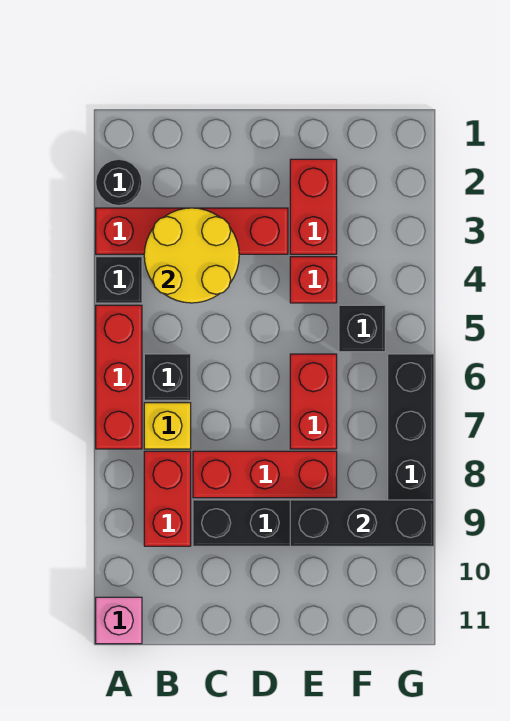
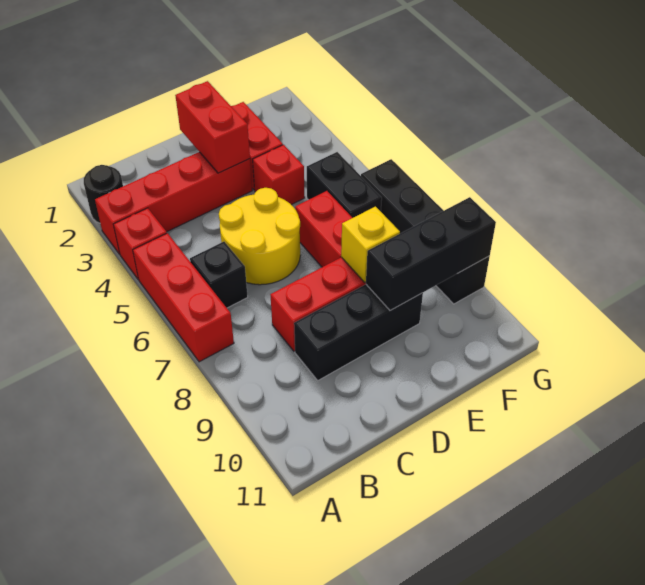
black brick A4 level 1 -> red brick A4 level 1
pink brick A11 level 1 -> none
yellow round brick B3:C4 level 2 -> yellow round brick C5:D6 level 1
yellow brick B7 level 1 -> yellow brick E8 level 2
red brick B8:B9 level 1 -> red brick D2:D3 level 2
black brick F5 level 1 -> black brick F5:F6 level 1

